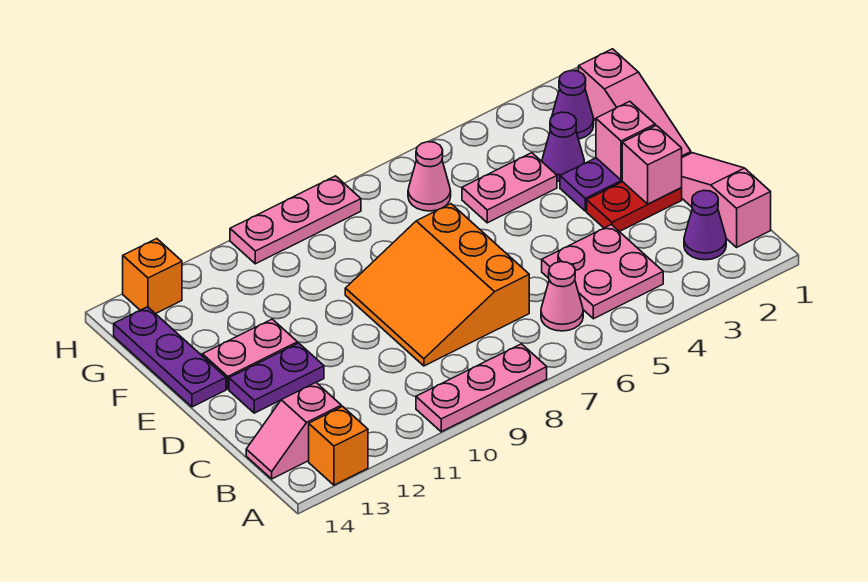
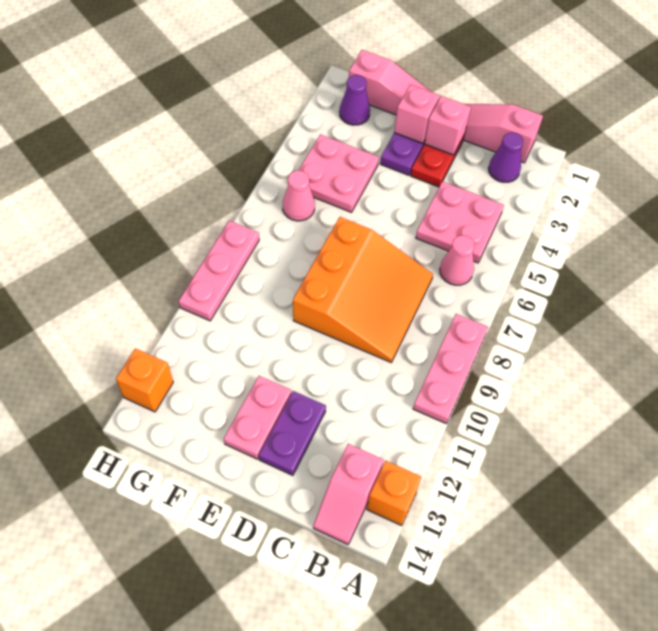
orange slope C7:E9 level 1 top 7 -> orange slope C7:E9 level 1 top E
purple plate E14:G14 level 1 -> none
purple cone F3 level 1 -> none
pink plate F4:F5 level 1 -> pink plate F4:G5 level 1

